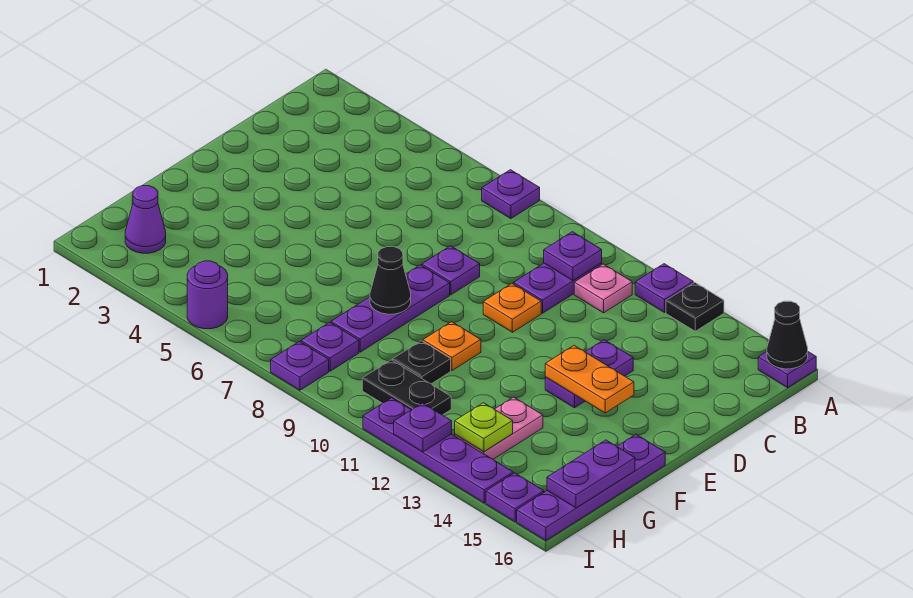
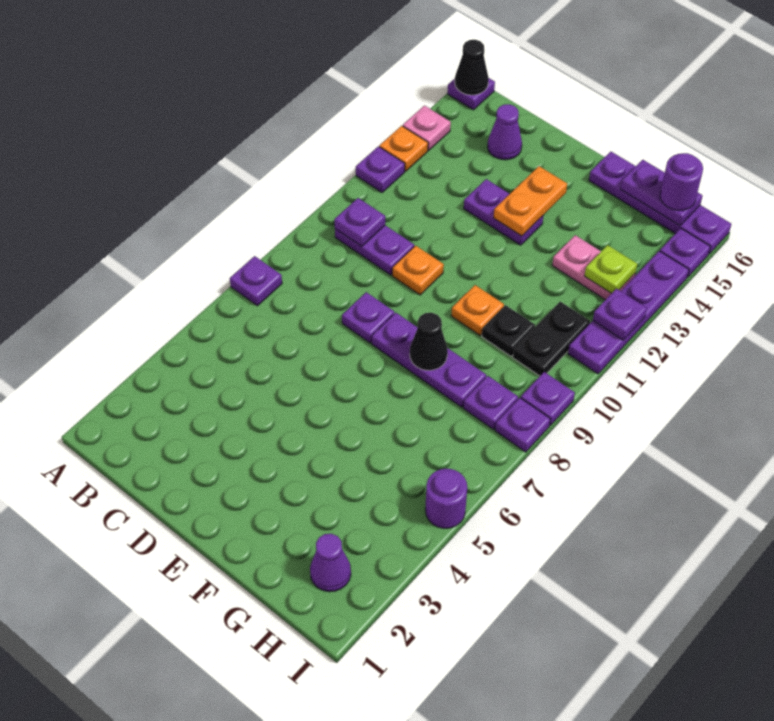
black plate A13 level 1 -> orange plate A13 level 1
pink plate B11 level 1 -> pink plate A14 level 1
none -> purple cone C15 level 1
none -> purple round brick H16 level 3
none -> purple plate I9 level 1

